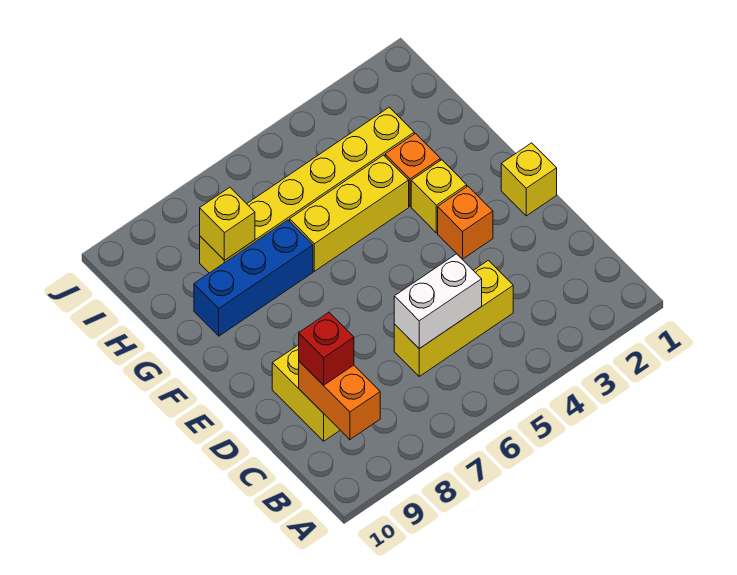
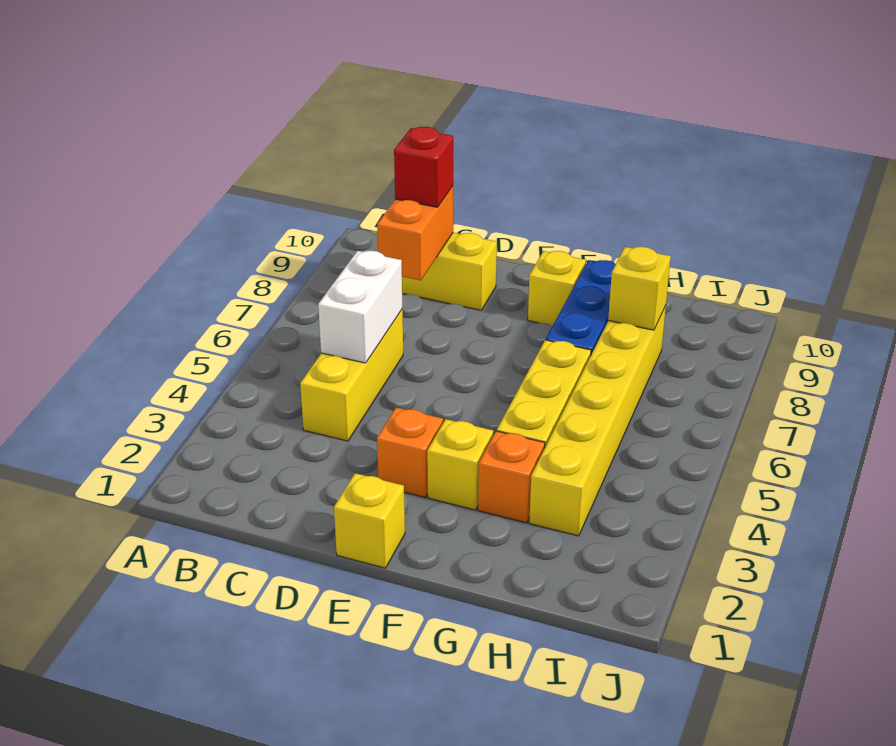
orange brick B9:C9 level 2 -> orange brick C8:C9 level 2
none -> yellow brick F9 level 1

